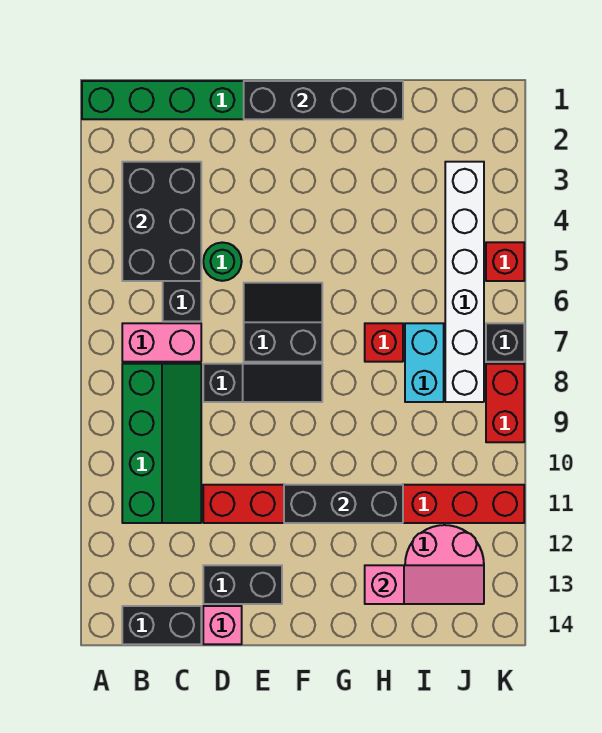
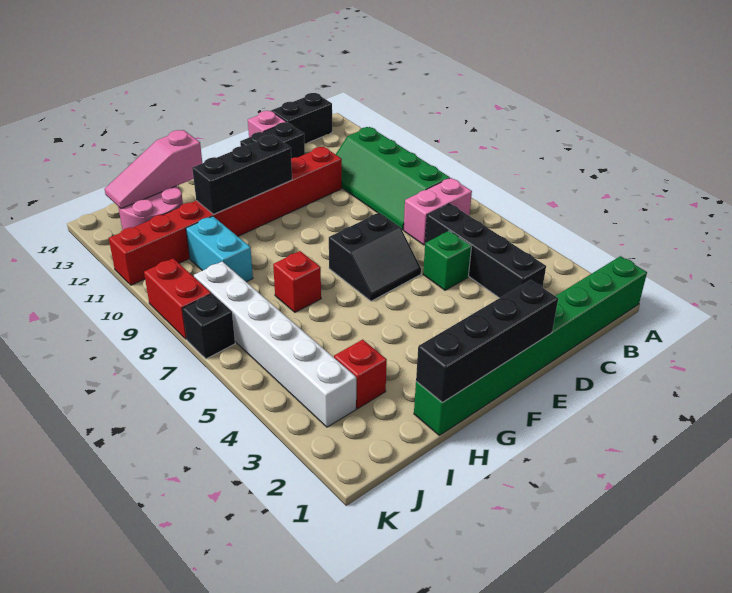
black brick B3:C5 level 2 -> none
green round brick D5 level 1 -> green brick D5 level 1
black slope D8:F8 level 1 top D -> none
cyan brick I7:I8 level 1 -> cyan brick I9:I10 level 1
red brick K5 level 1 -> red brick I3 level 1

